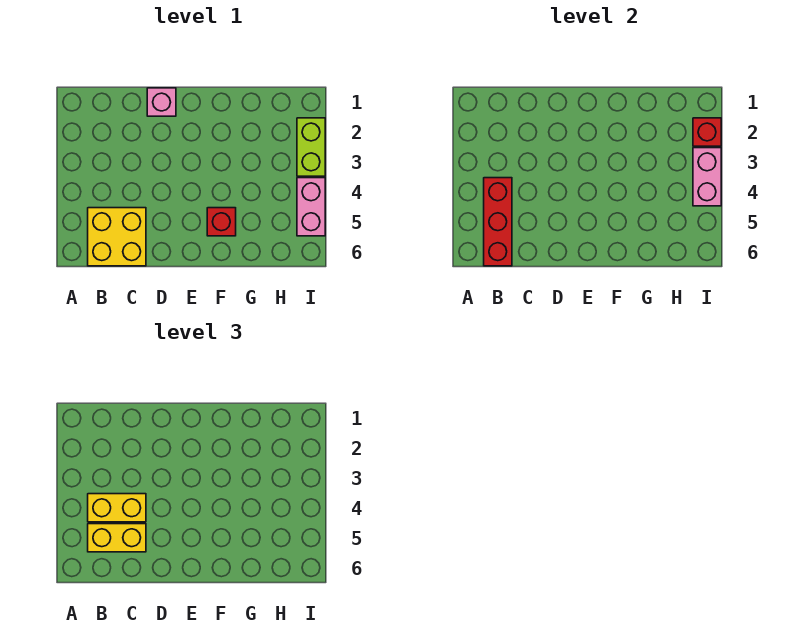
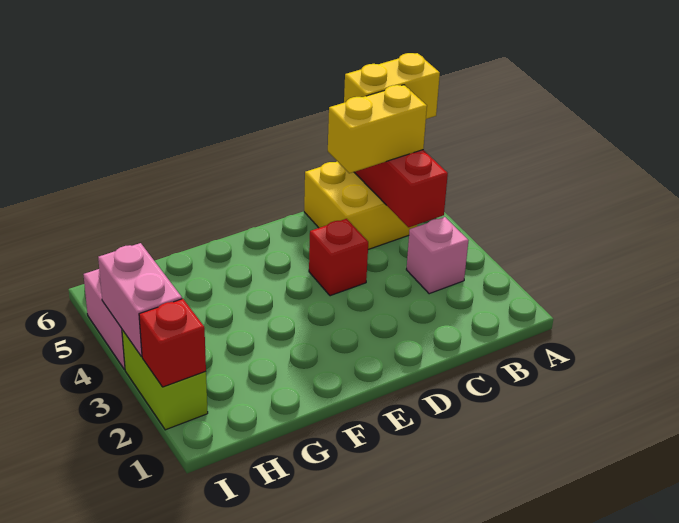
yellow brick B4:C4 level 3 -> yellow brick A6:B6 level 3
pink brick D1 level 1 -> pink brick B3 level 1
red brick F5 level 1 -> red brick D4 level 1

